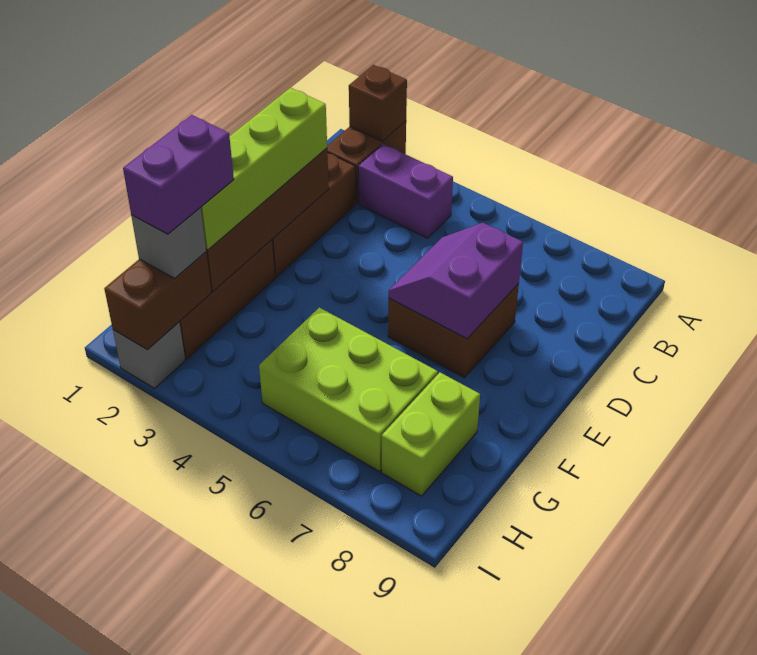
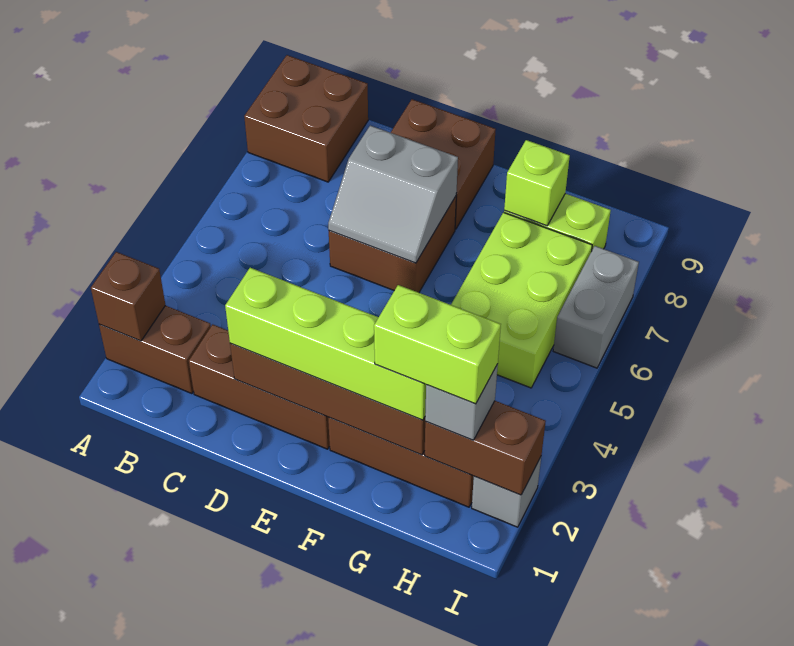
none -> brown brick A8:B9 level 1
purple brick B3:B4 level 1 -> none
purple slope D6:E7 level 2 top 7 -> grey slope D6:E7 level 2 top 7
none -> brown brick D8:E9 level 1
purple brick G2:H2 level 4 -> lime brick G2:H2 level 4
none -> lime brick G8 level 2
none -> grey brick I6:I7 level 1

